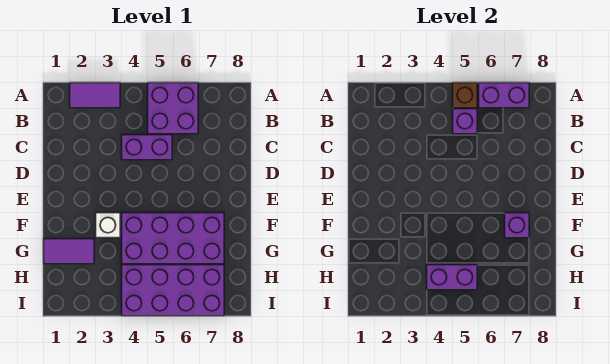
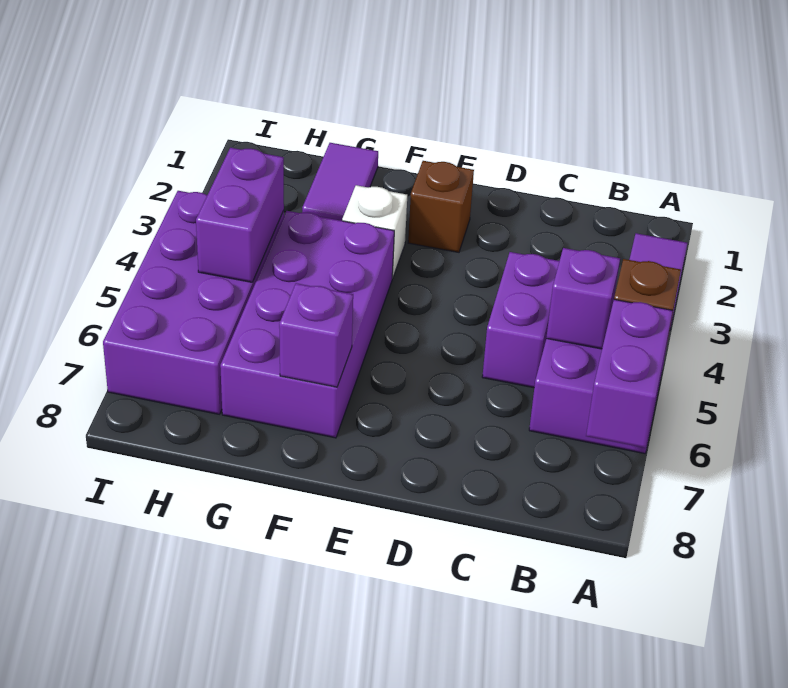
none -> brown brick E2 level 1

